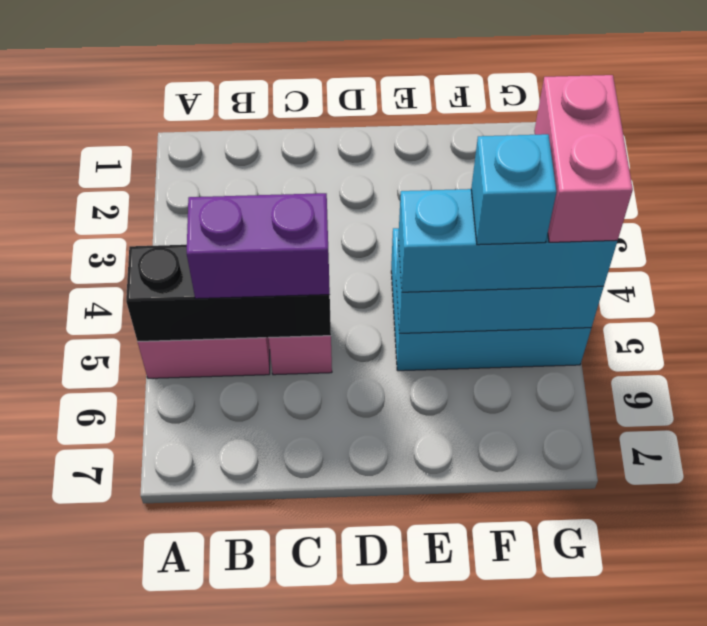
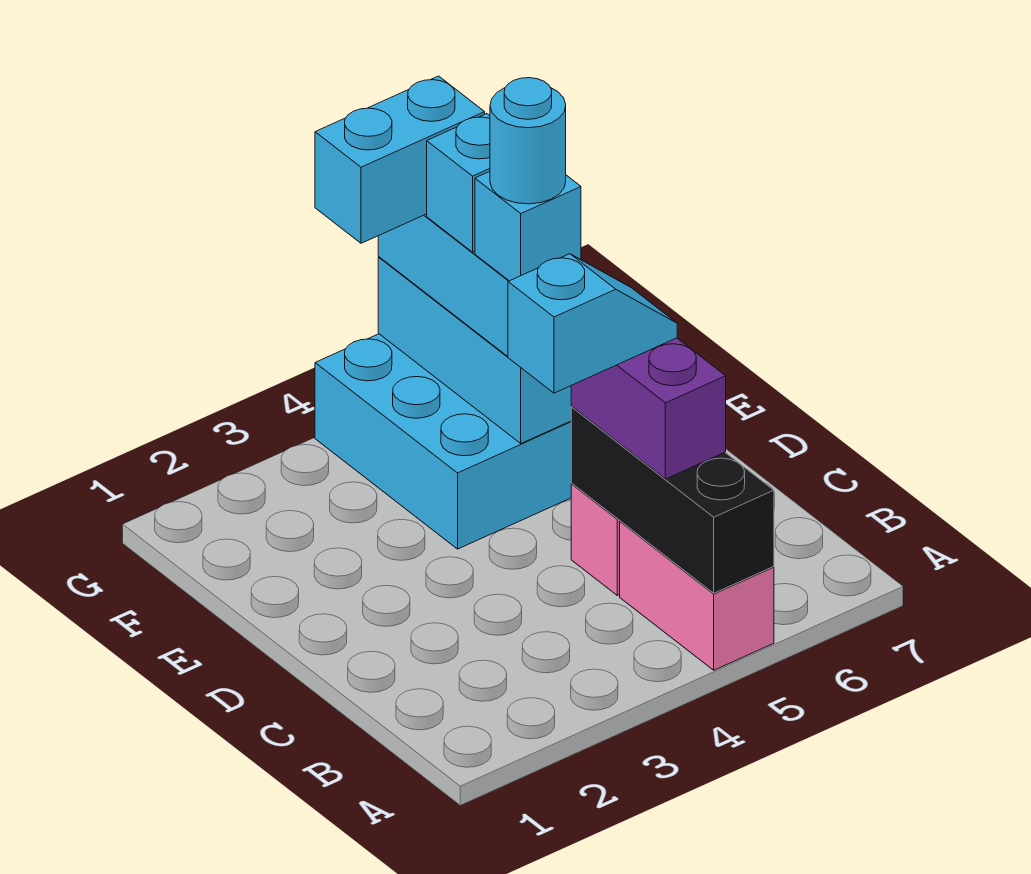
none -> cyan slope C4:C5 level 4 top 4
none -> cyan brick E5 level 4
none -> cyan round brick E5 level 5
pink brick G4:G5 level 4 -> cyan brick G4:G5 level 4

